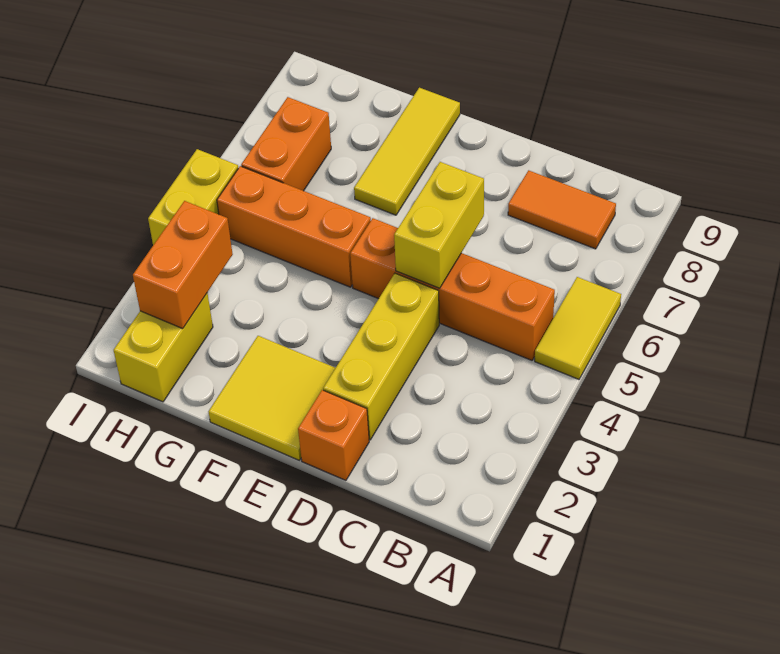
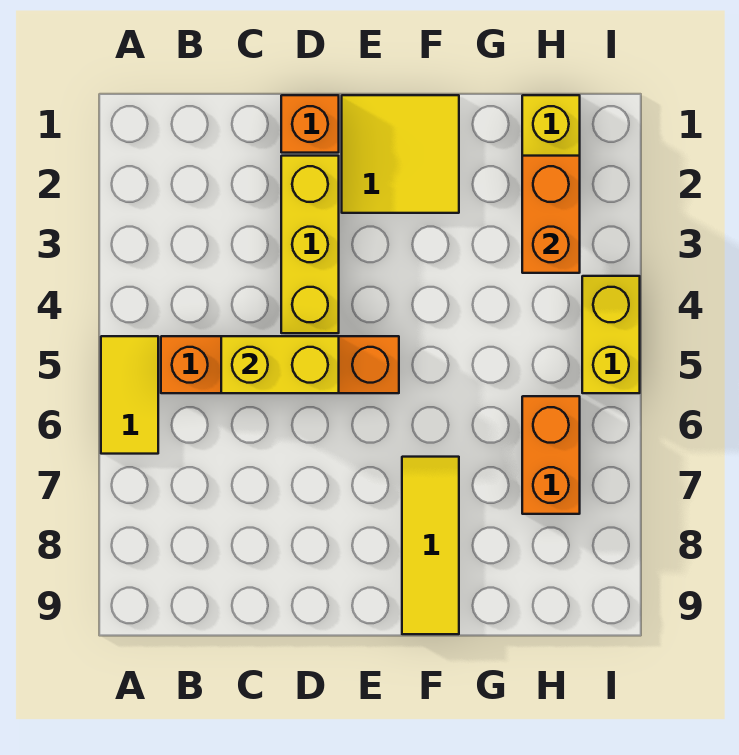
orange tile B8:C8 level 1 -> none
yellow brick D5:D6 level 2 -> yellow brick C5:D5 level 2
orange brick F5:H5 level 1 -> none

